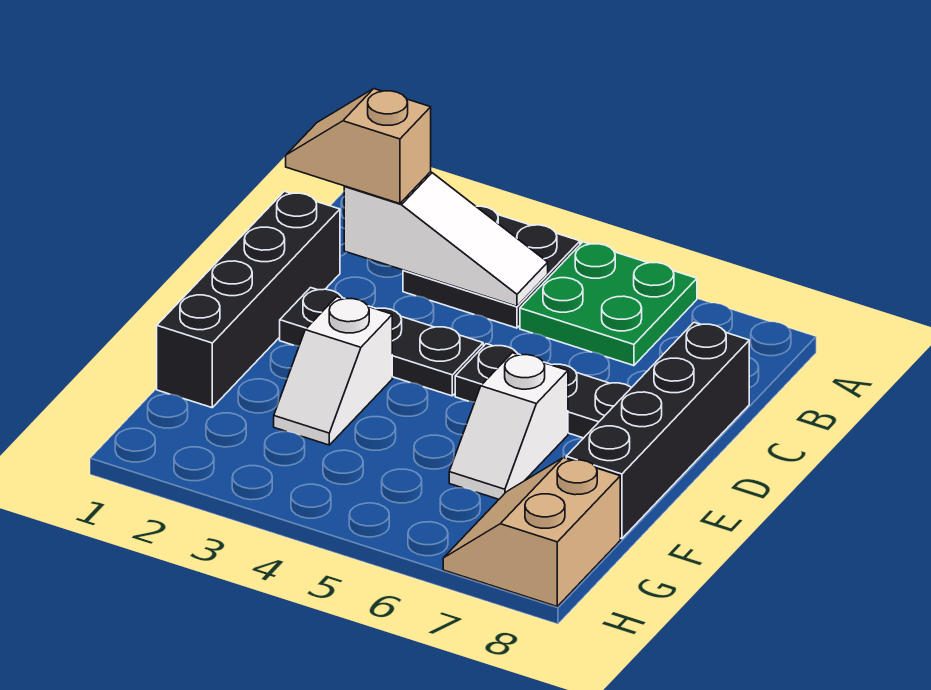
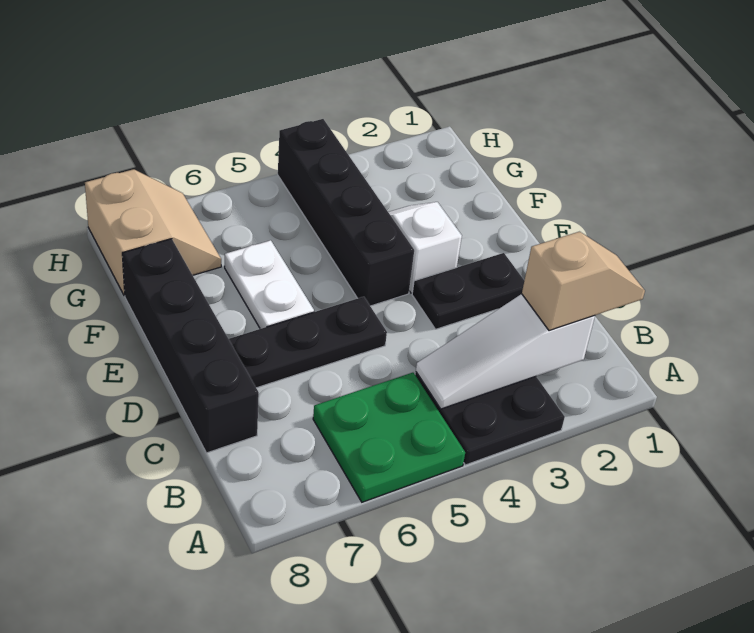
black brick C1:F1 level 1 -> black brick E4:H4 level 1
black plate D2:D4 level 1 -> black plate D2:D3 level 1
white slope E6:F6 level 1 top E -> white plate E6:F6 level 1

